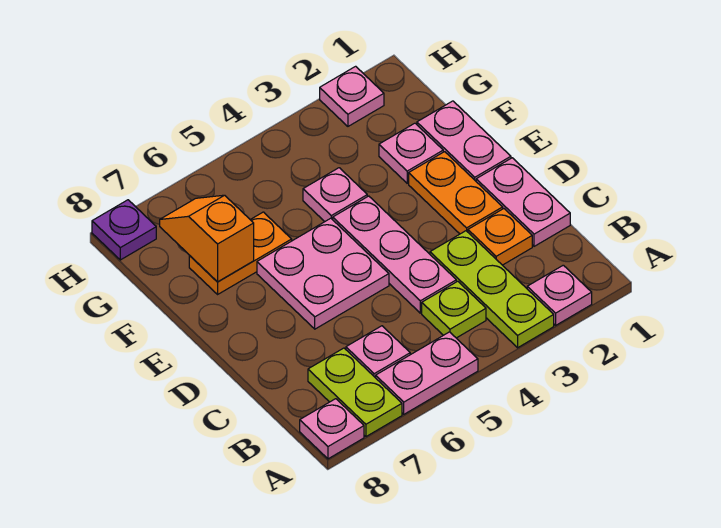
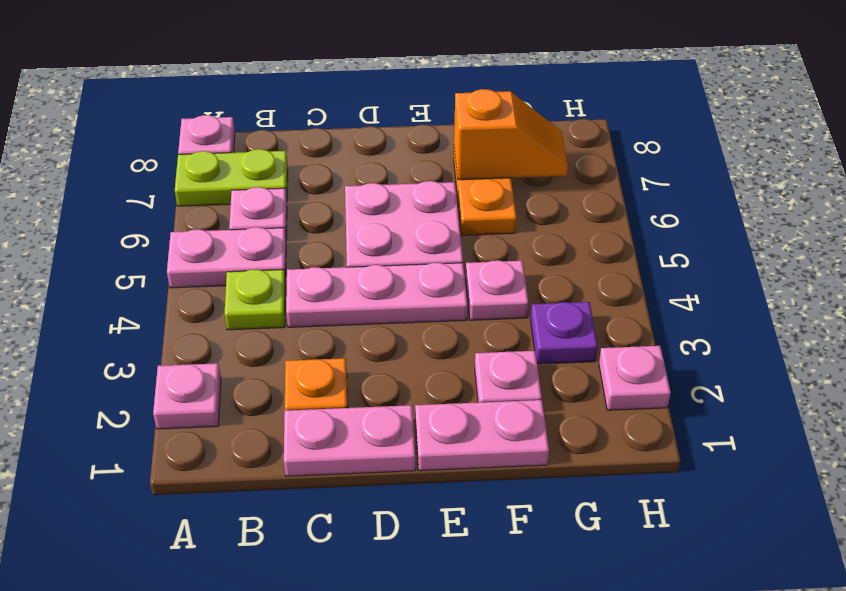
lime plate A3:C3 level 1 -> none
pink plate A5:A6 level 1 -> pink plate A5:B5 level 1
orange plate D2:E2 level 1 -> none
purple plate H8 level 1 -> purple plate G3 level 1

